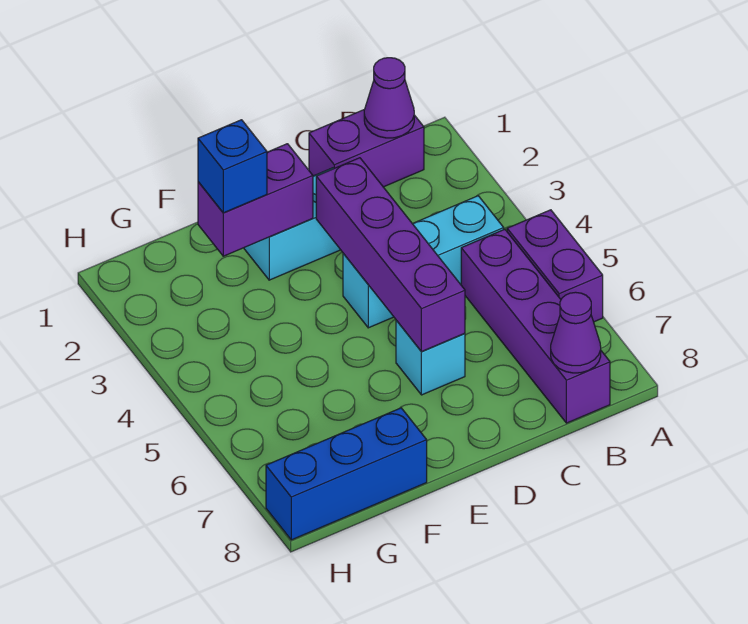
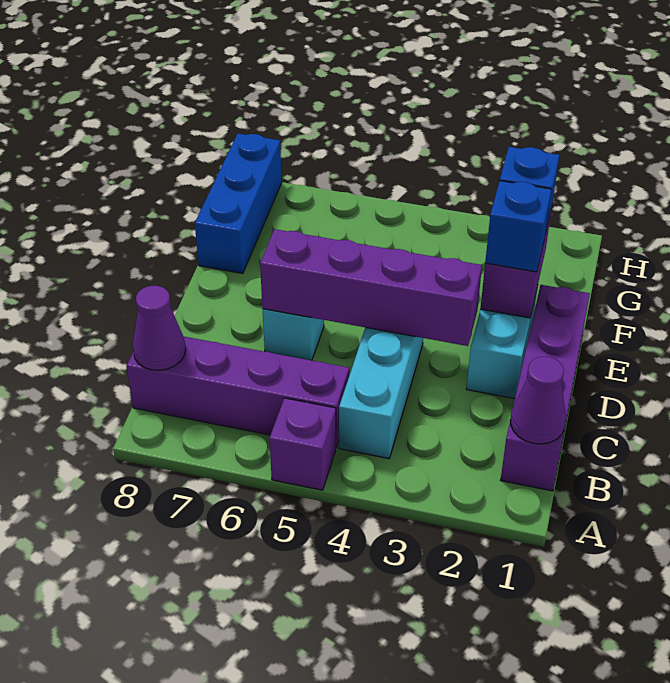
purple brick A5:A6 level 1 -> purple brick A5 level 1
purple brick B1:C1 level 1 -> purple brick B1:E1 level 1
none -> blue brick E2 level 3

